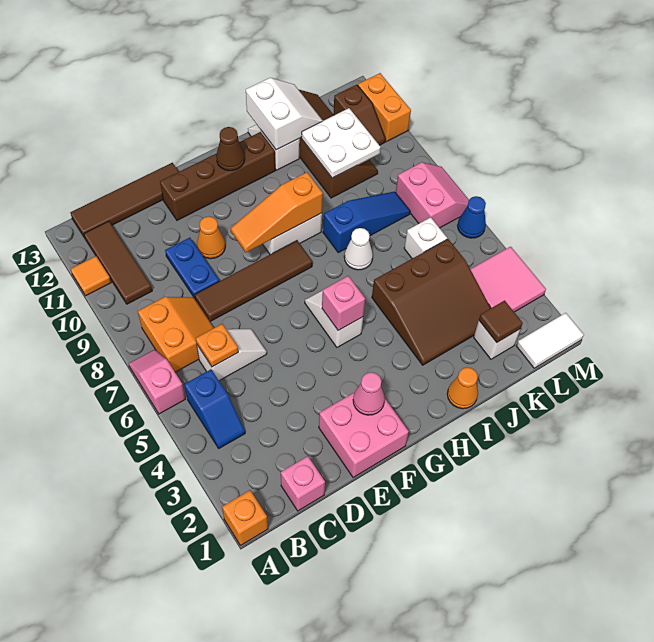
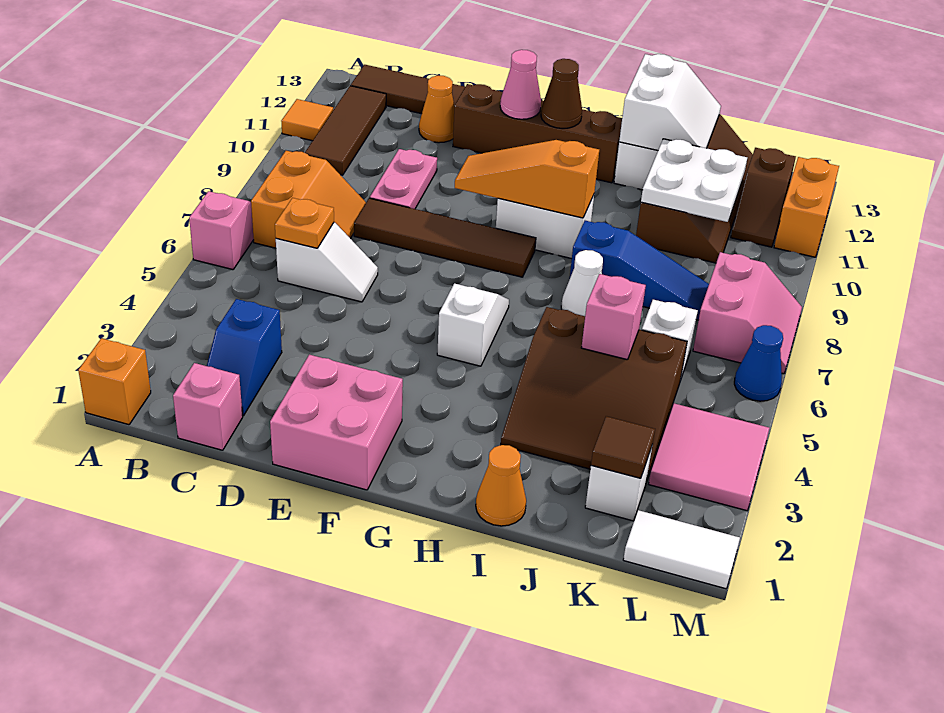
blue slope B4:B5 level 1 top 5 -> blue slope C2:C3 level 1 top 3
blue plate D9:D10 level 1 -> pink plate D9:D10 level 1
orange cone E10 level 1 -> orange cone D12 level 1
pink cone F2 level 2 -> pink cone F12 level 2
pink brick G5 level 2 -> pink brick J5 level 2

